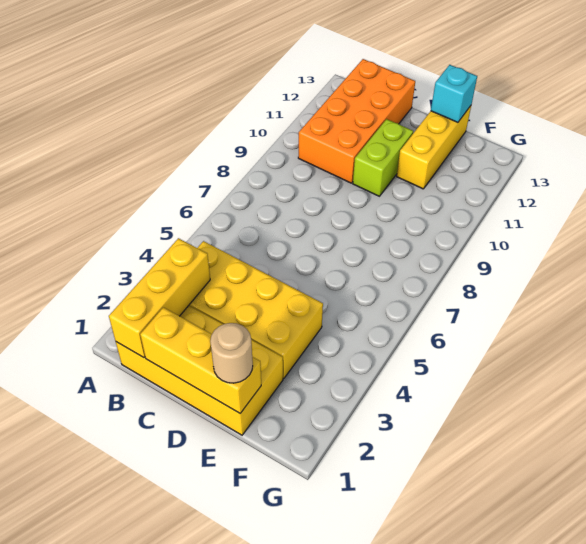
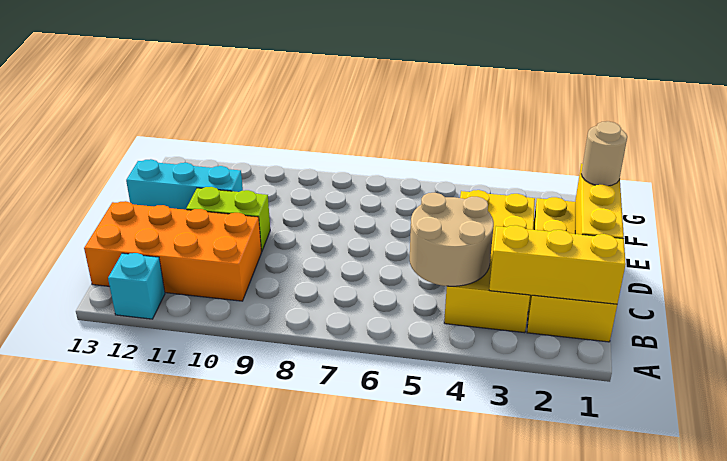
none -> tan round brick B4:C5 level 2
yellow brick E11:E13 level 1 -> cyan brick E11:E13 level 1
cyan brick E13 level 2 -> cyan brick A12 level 1

